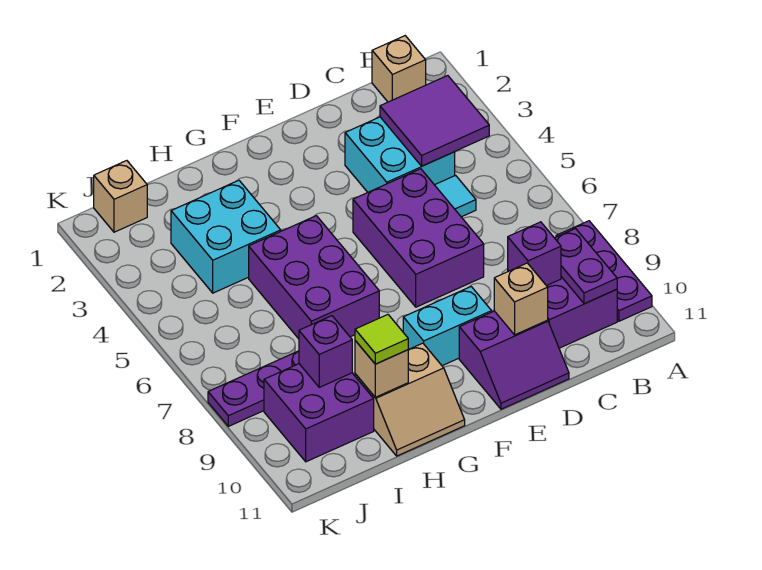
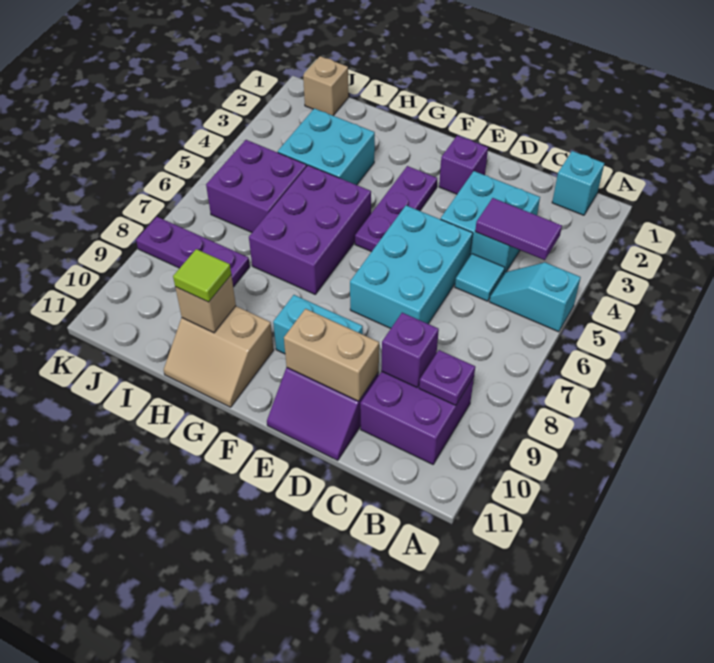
none -> cyan slope A5:B5 level 1 top A
purple plate A8:A10 level 1 -> purple plate F3:F5 level 1
tan brick B1 level 1 -> cyan brick B1 level 1
purple tile B3:C4 level 2 -> purple tile B4:C4 level 2
purple plate B9:B10 level 2 -> purple plate B9 level 2
purple brick D5:E7 level 1 -> cyan brick D5:E7 level 1
tan brick D10 level 2 -> tan brick D10:E10 level 2
purple brick I9:J10 level 1 -> purple brick I5:J6 level 1
purple brick I9 level 2 -> purple brick E2 level 1

